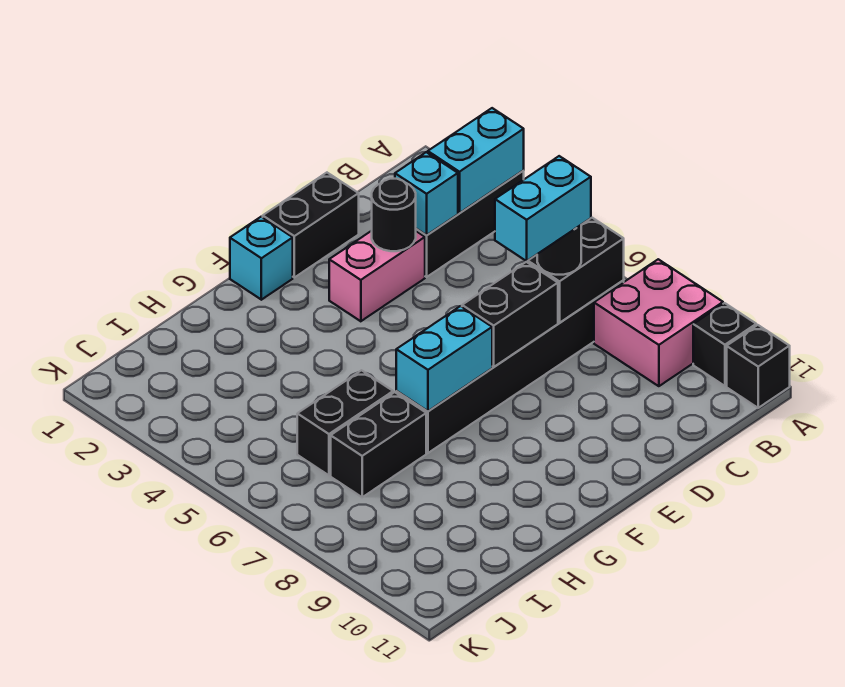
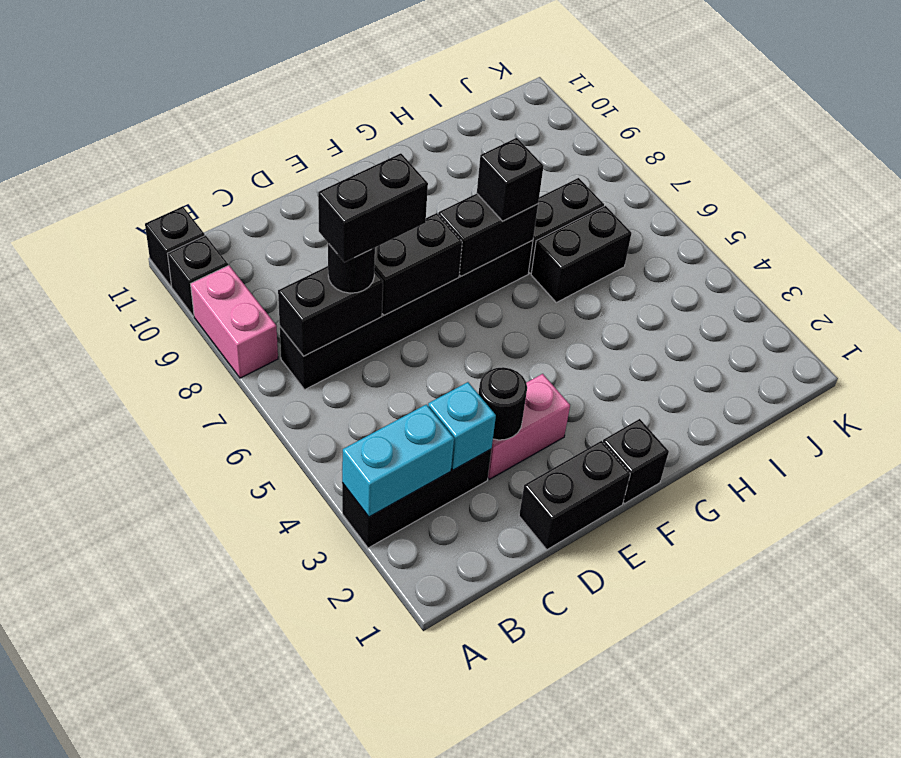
pink brick A8:B9 level 1 -> pink brick A8:A9 level 1
cyan brick C7:D7 level 4 -> black brick C7:D7 level 4
cyan brick F1 level 1 -> black brick F1 level 1
cyan brick F7:G7 level 2 -> black brick F7:G7 level 2
none -> black brick G7 level 3

